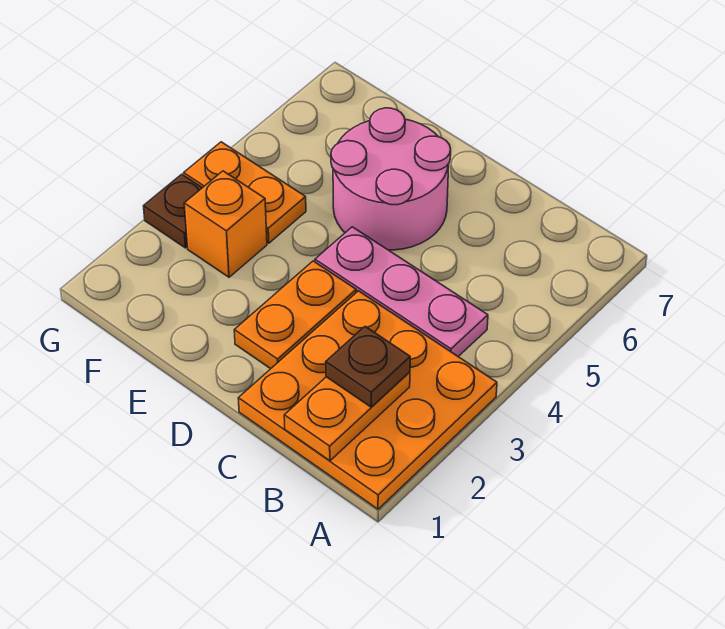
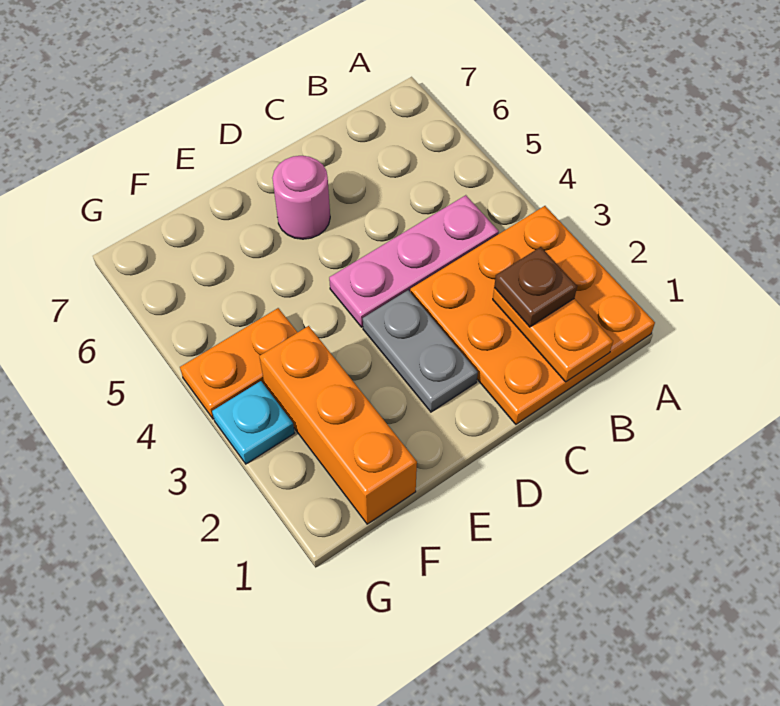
orange plate D2:D3 level 1 -> grey plate D2:D3 level 1
pink round brick D5:E6 level 1 -> pink round brick D6 level 1
orange brick F3 level 1 -> orange brick F1:F3 level 1
brown plate G3 level 1 -> cyan plate G3 level 1

